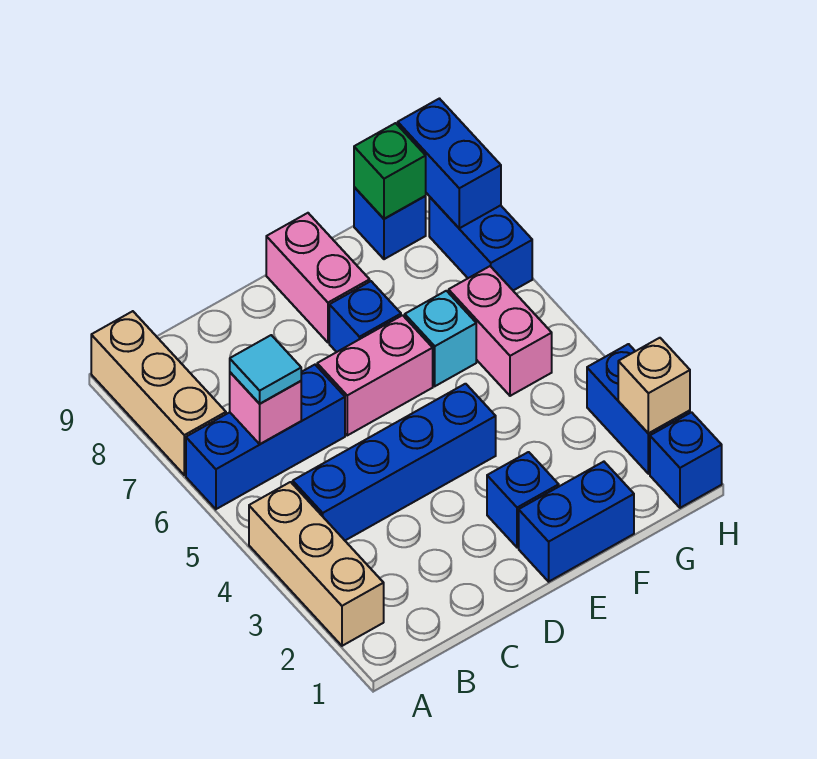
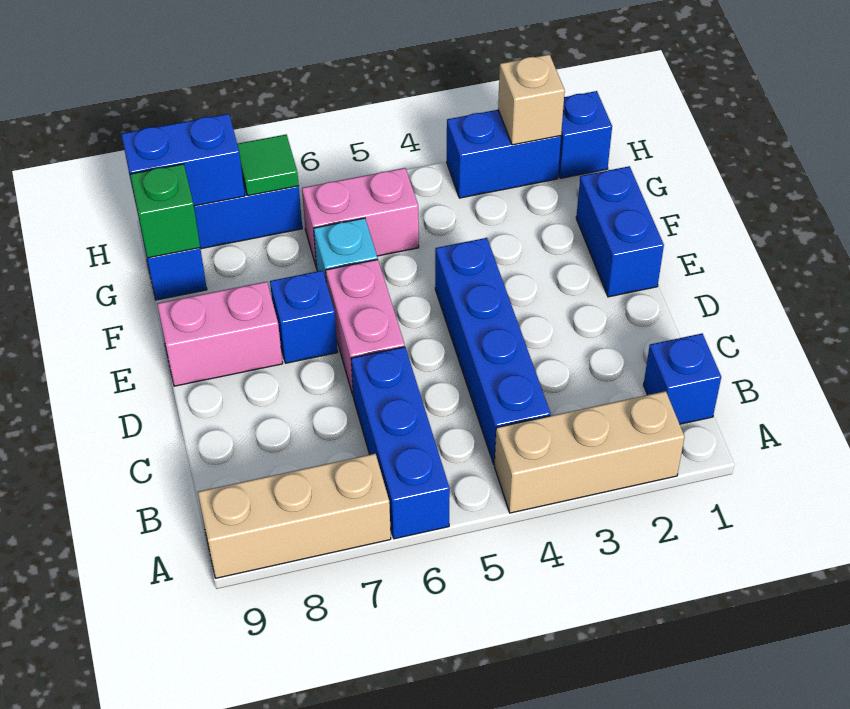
pink brick B6 level 2 -> none
cyan tile B6 level 3 -> none
blue brick E2 level 1 -> blue brick B1 level 1
none -> green tile H7 level 2

